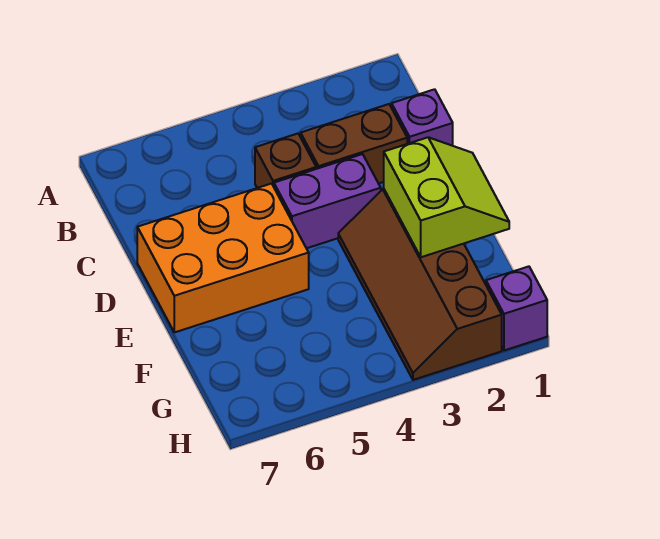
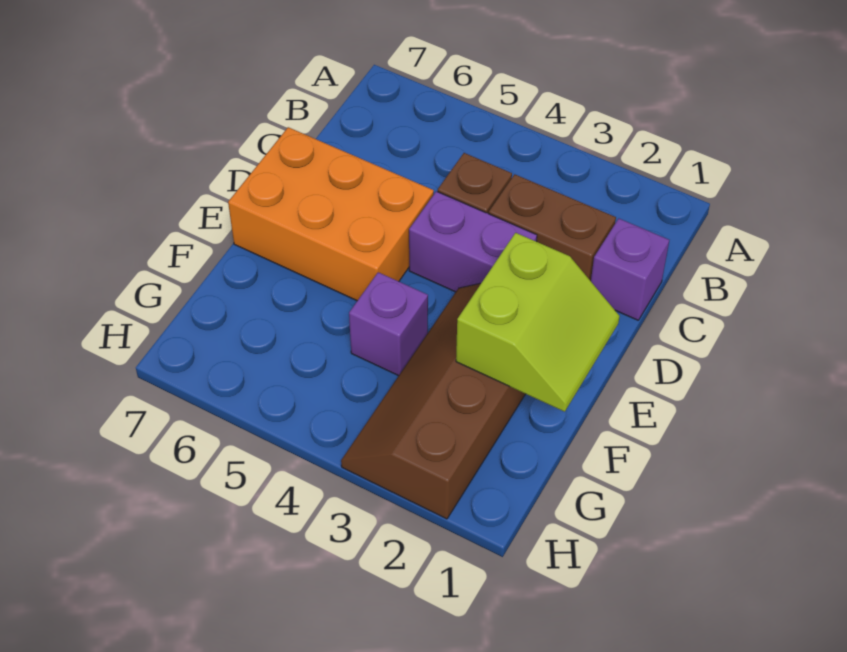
purple brick H1 level 1 -> purple brick F4 level 1

